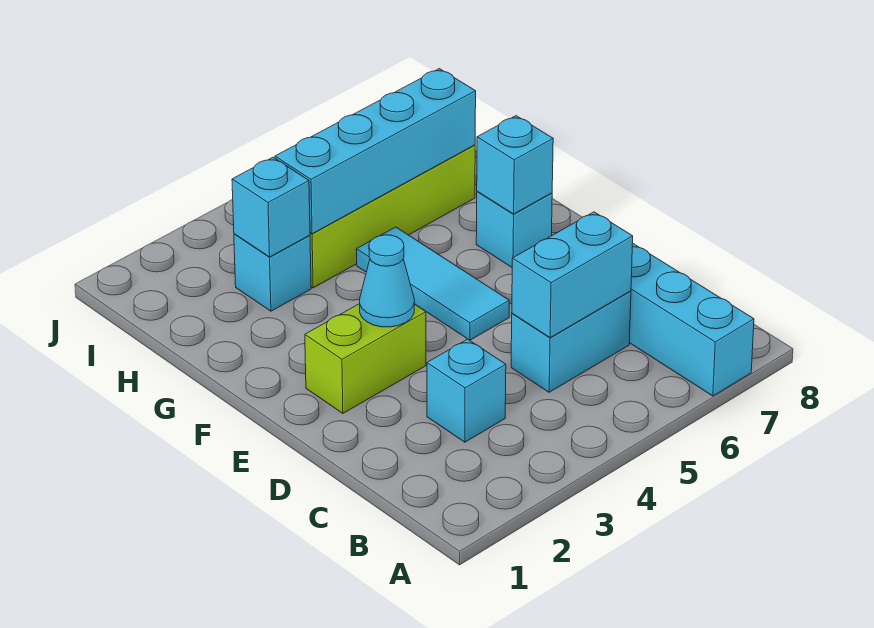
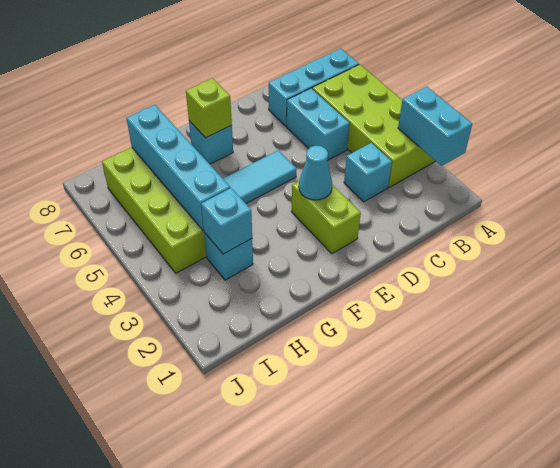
none -> lime brick A3:B6 level 1
cyan brick C5:C6 level 2 -> cyan brick A2:A3 level 2
cyan brick F7 level 2 -> lime brick F7 level 2

